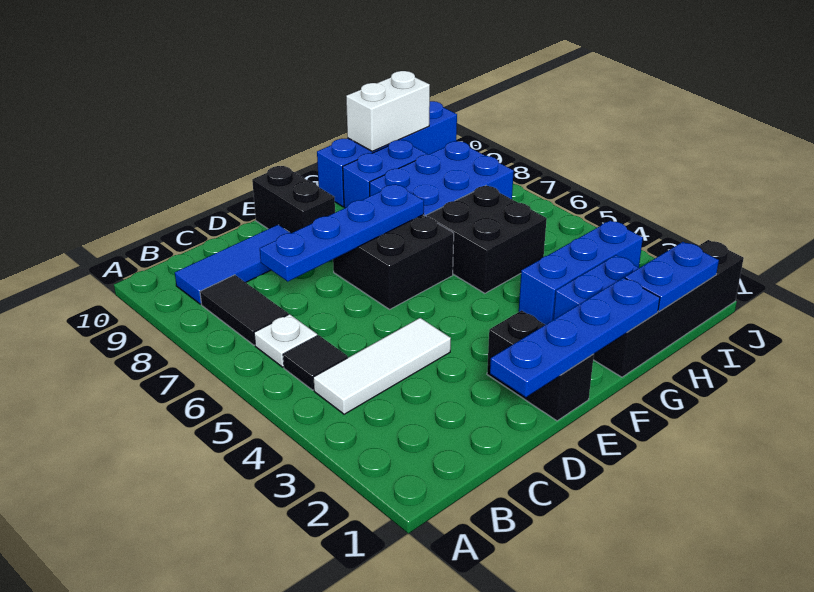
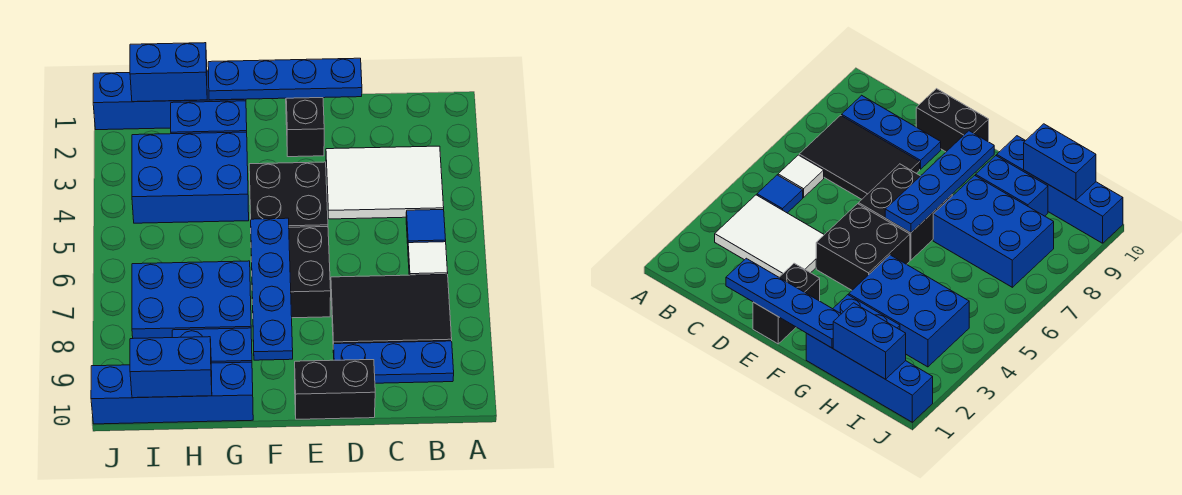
white tile B4:D4 level 1 -> white tile B3:D4 level 1
black tile B5 level 1 -> blue tile B5 level 1
white plate B6 level 1 -> white tile B6 level 1
black tile B7:B8 level 1 -> black tile B7:D8 level 1
blue tile B9:D9 level 1 -> blue plate B9:D9 level 1
blue plate C7:F7 level 2 -> blue plate F6:F9 level 2
black brick E9:E10 level 1 -> black brick D10:E10 level 1
black brick G1:J1 level 1 -> blue brick G1:J1 level 1
blue brick G3:I3 level 1 -> blue brick G3:I4 level 1
black brick G5:H6 level 1 -> black brick E4:F5 level 1
blue plate H1:I1 level 2 -> blue brick H1:I1 level 2
white brick H10:I10 level 2 -> blue brick H10:I10 level 2

